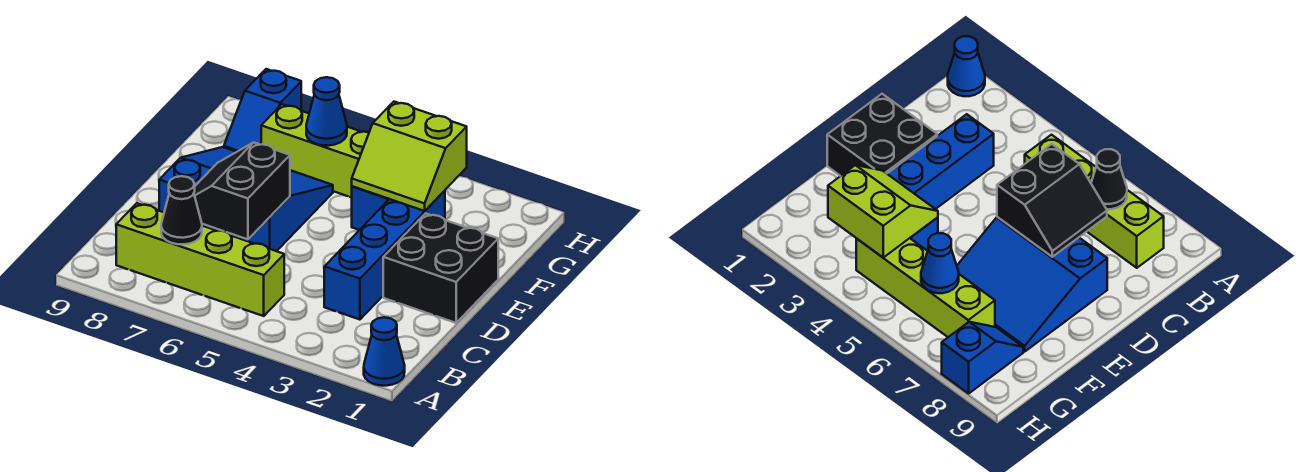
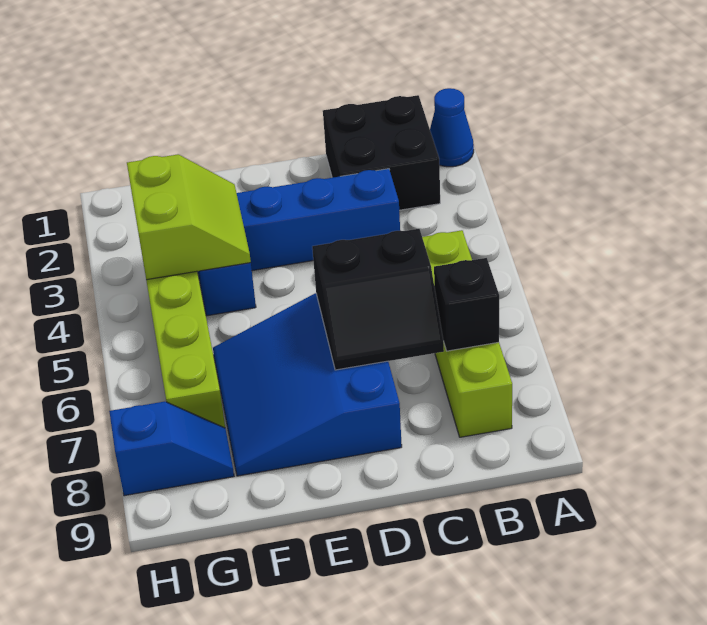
black cone B7 level 2 -> black brick B7 level 2
black brick D1:E2 level 1 -> black brick B1:C2 level 1
blue cone G6 level 2 -> none

